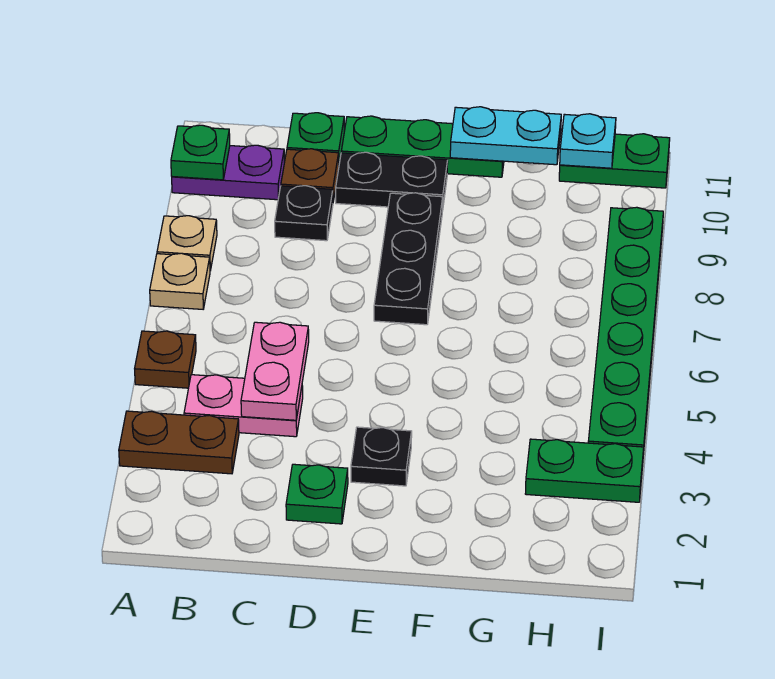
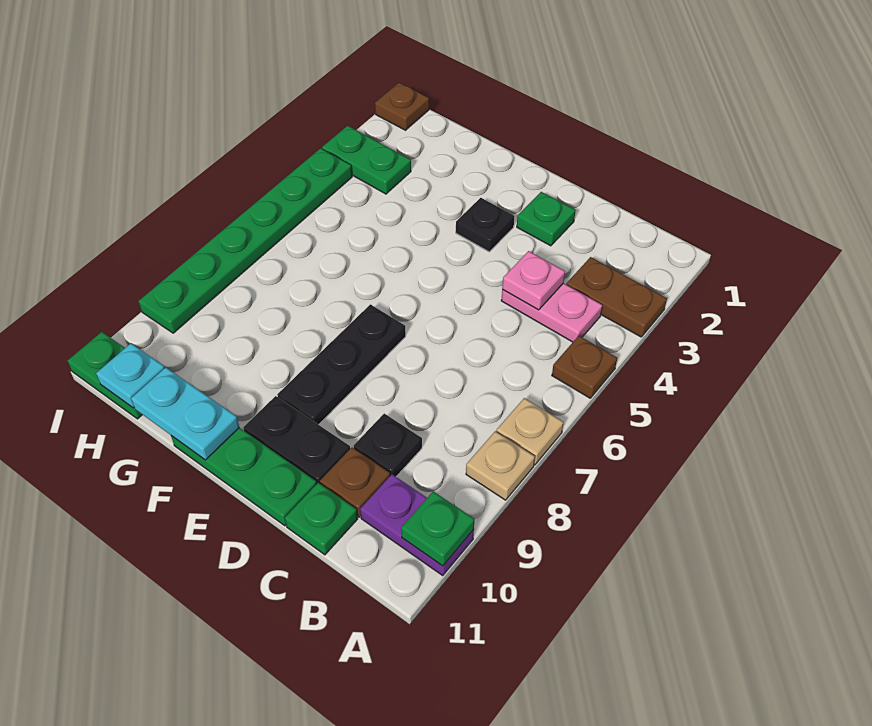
pink plate C4:C5 level 2 -> pink plate C4 level 2
none -> brown plate I1 level 1

